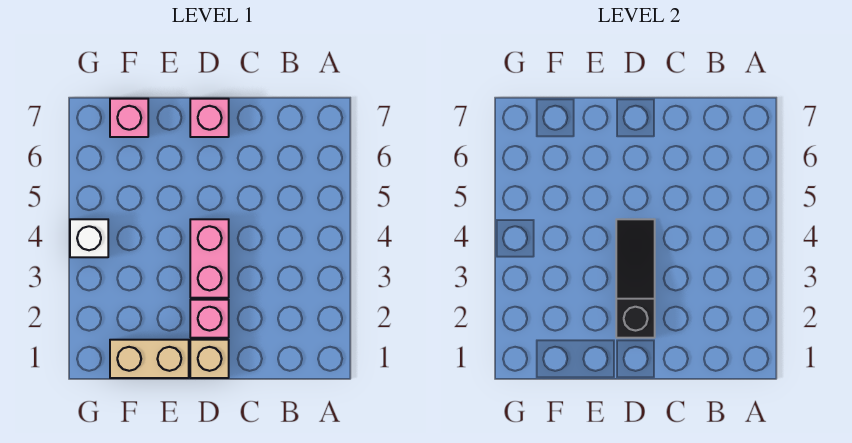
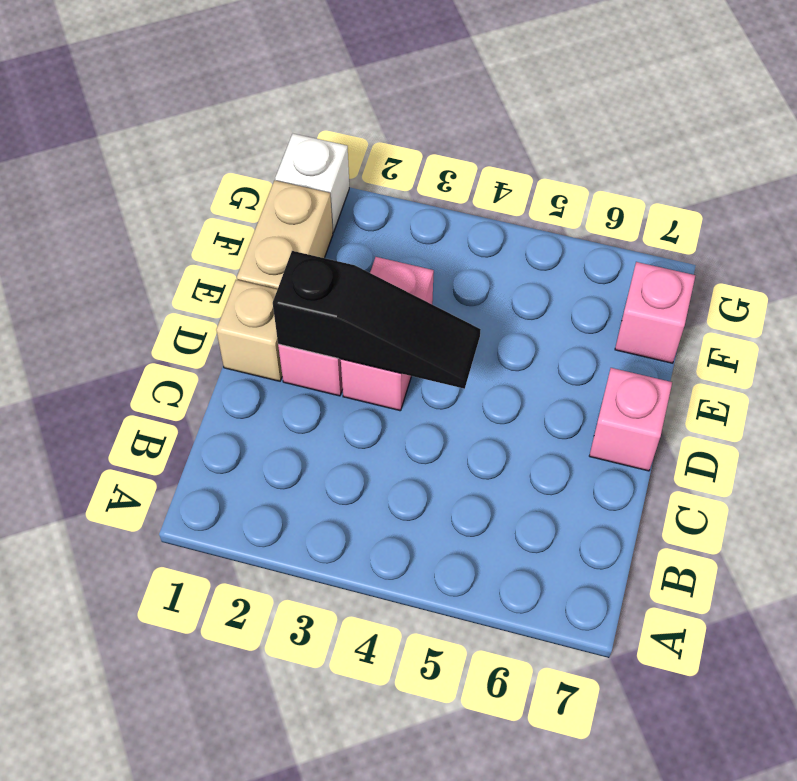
pink brick D3:D4 level 1 -> pink brick D3:E3 level 1
white brick G4 level 1 -> white brick G1 level 1

